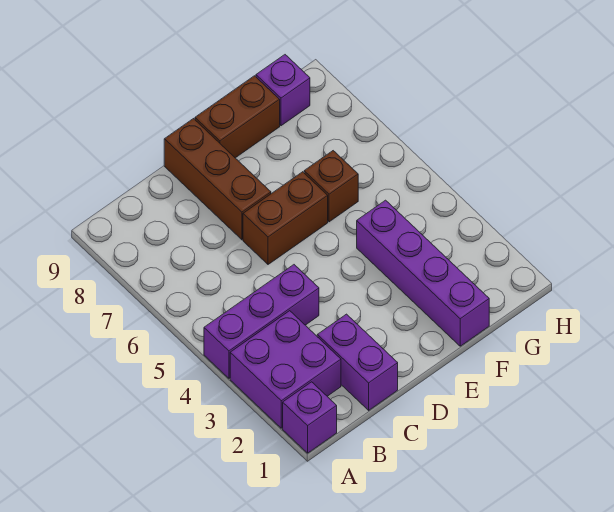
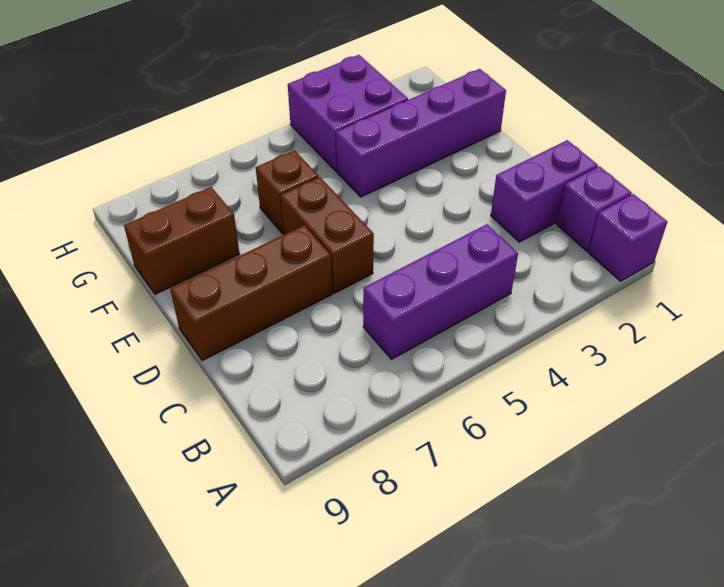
purple brick A2:B3 level 1 -> purple brick G3:H4 level 1
purple brick A4:C4 level 1 -> purple brick B4:B6 level 1
brown brick E9:F9 level 1 -> brown brick F8:F9 level 1
purple brick G9 level 1 -> purple brick B1 level 1

